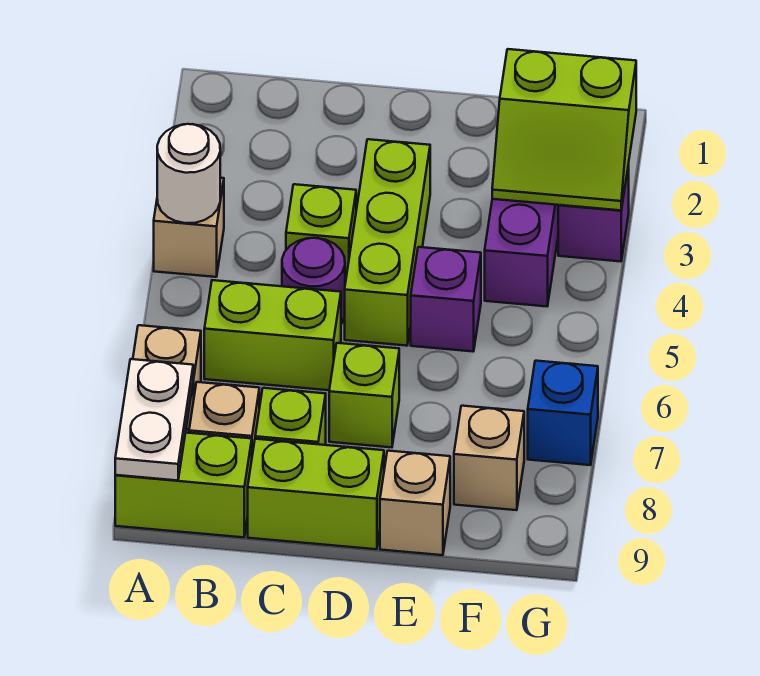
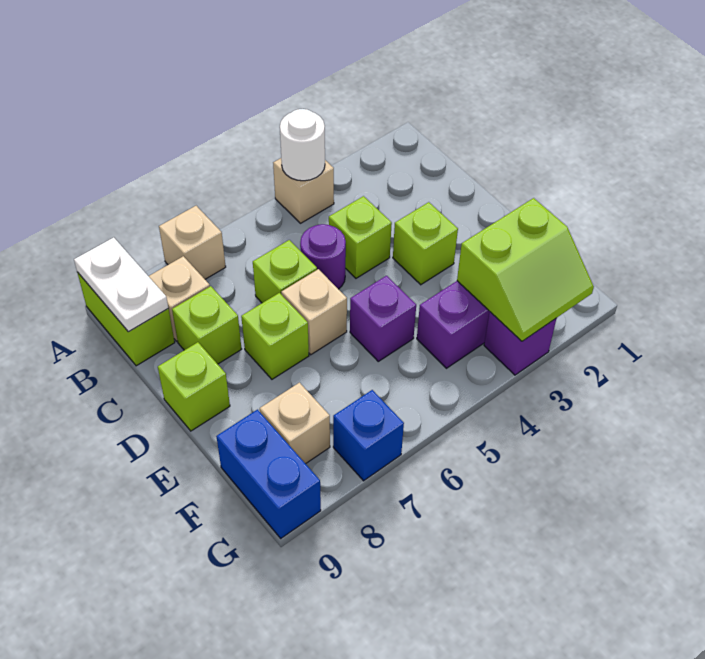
white plate A8:A9 level 2 -> white plate A9:B9 level 2
lime brick B6:C6 level 1 -> lime brick C6 level 1
lime brick C9:D9 level 1 -> lime brick D9 level 1
lime brick D3:D5 level 1 -> lime brick D3 level 1
tan brick E9 level 1 -> tan brick D6 level 1
lime slope F2:G3 level 2 top 2 -> lime slope F2:G3 level 2 top F
none -> blue brick F9:G9 level 1

